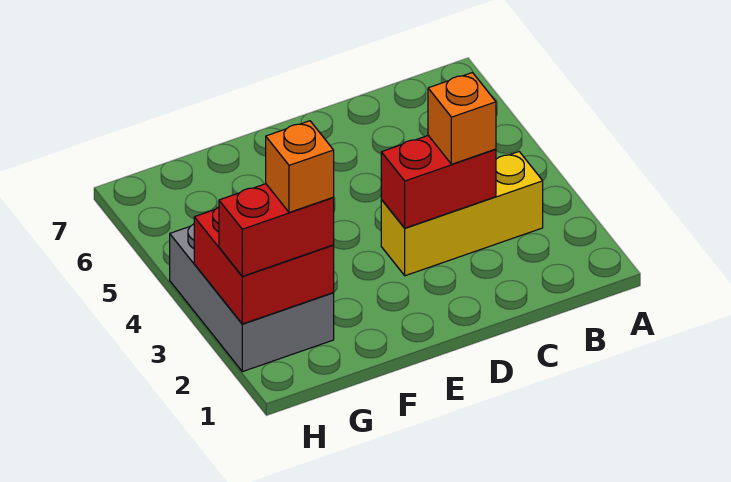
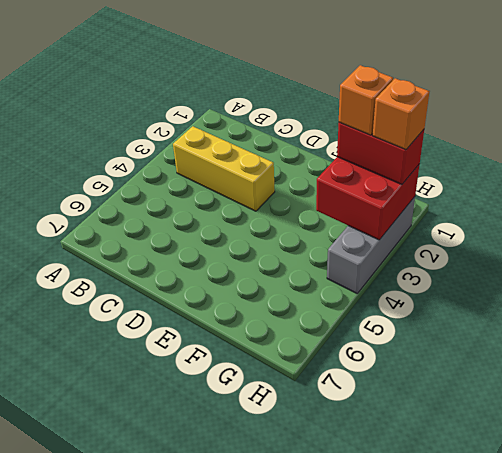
red brick C3:D3 level 2 -> none
orange brick C3 level 3 -> orange brick H2 level 4
grey brick G2:H4 level 1 -> grey brick H2:H4 level 1

